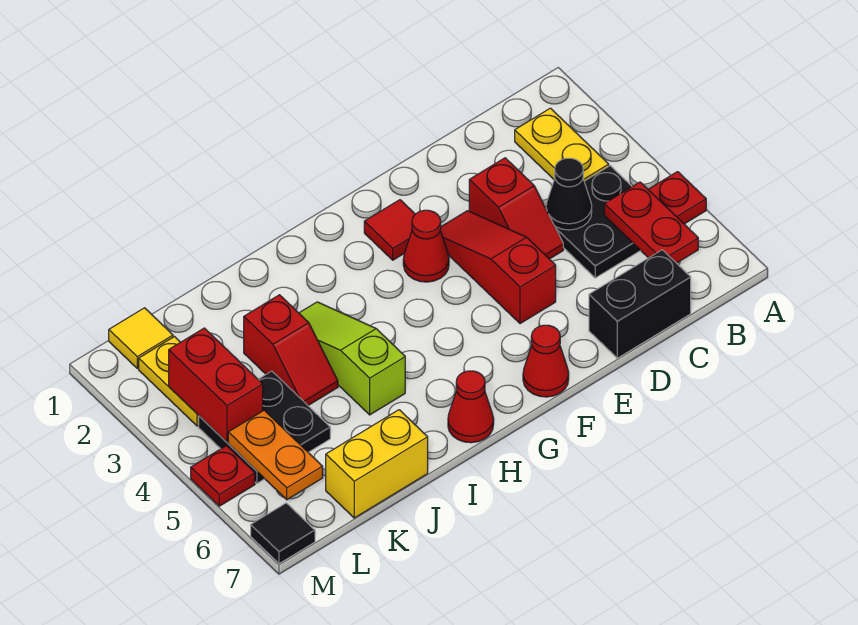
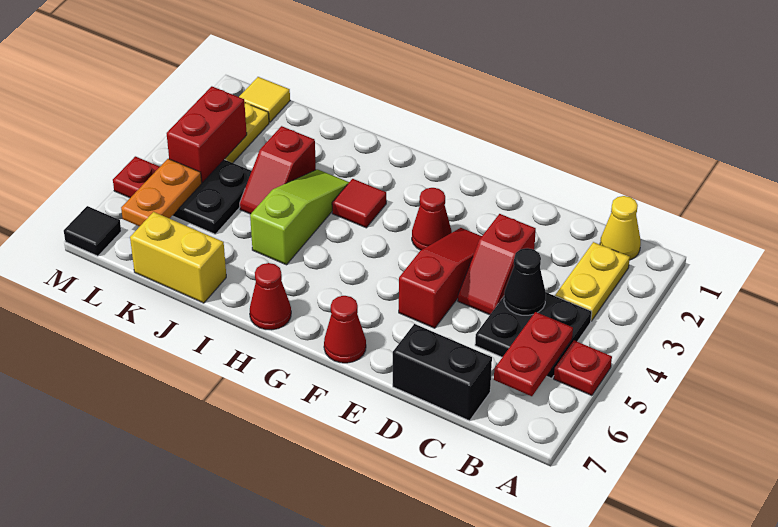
none -> yellow cone B1 level 1
red tile F2 level 1 -> red tile H3 level 1

